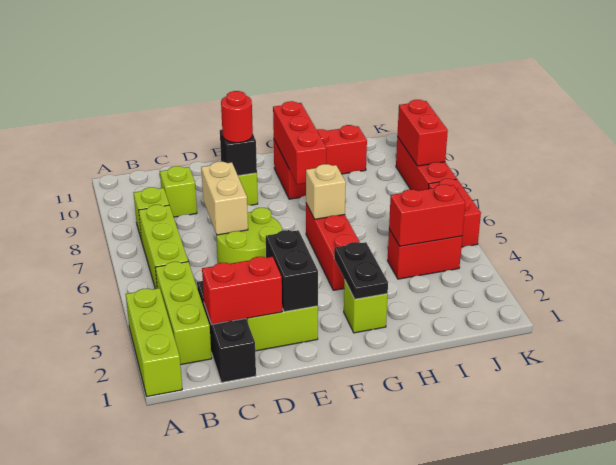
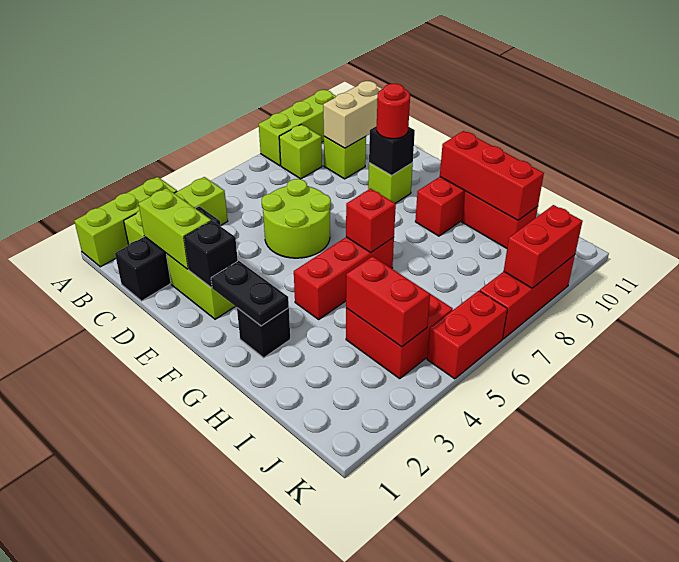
lime brick B5:B7 level 1 -> lime brick A8:A10 level 1
red brick C2:D2 level 2 -> lime brick C2:D2 level 2
tan brick D6:D7 level 2 -> tan brick C9:C10 level 2
black brick E2:E3 level 2 -> black brick E2 level 2
lime brick G2 level 1 -> black brick G2 level 1
black plate G2:G3 level 2 -> black plate F2:G2 level 2
tan brick G6 level 2 -> red brick G6 level 2
red brick G8:G10 level 2 -> red brick G10:I10 level 2
red brick I4:J4 level 1 -> red brick I4:J5 level 1

